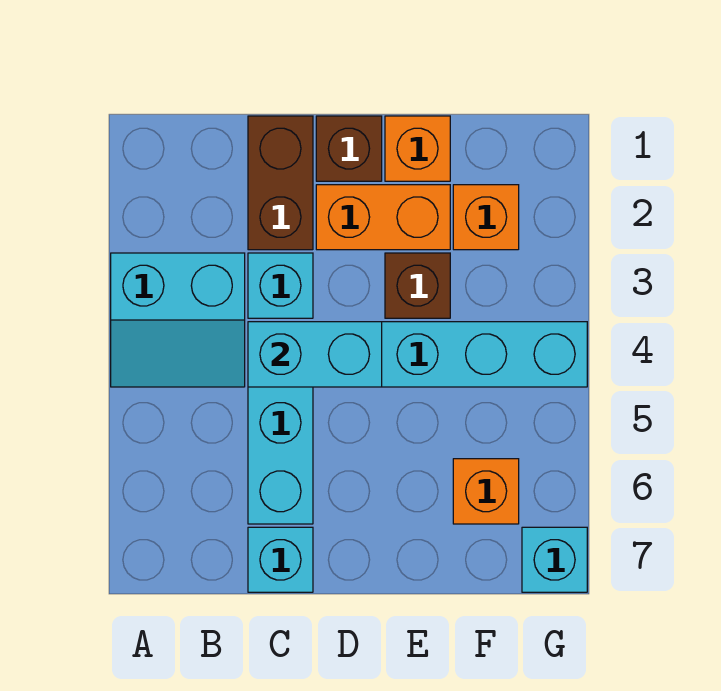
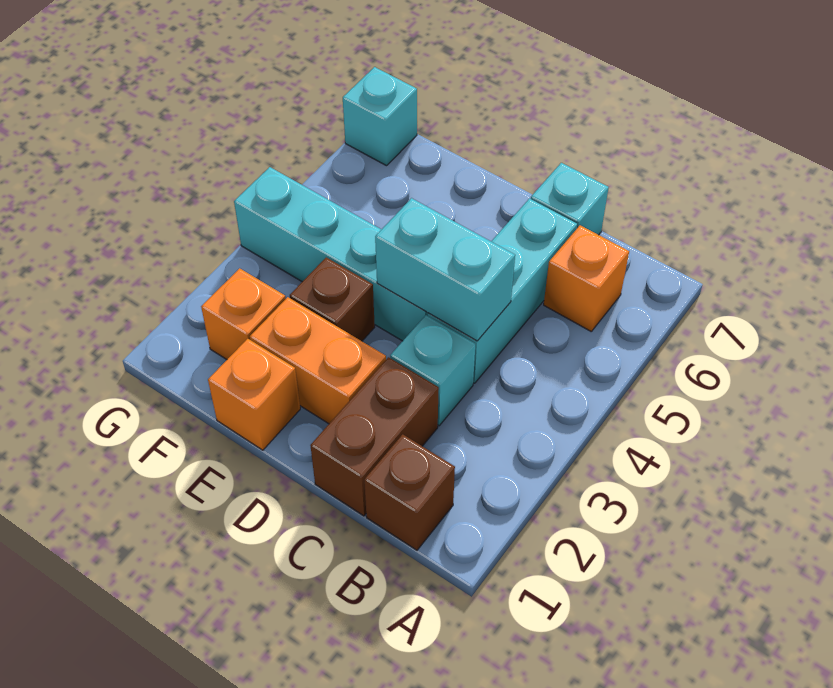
cyan slope A3:B4 level 1 top 3 -> none
brown brick D1 level 1 -> brown brick B1 level 1
orange brick F6 level 1 -> orange brick B6 level 1

